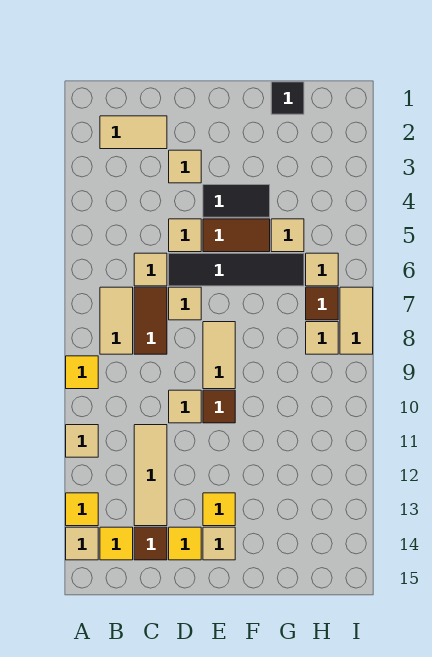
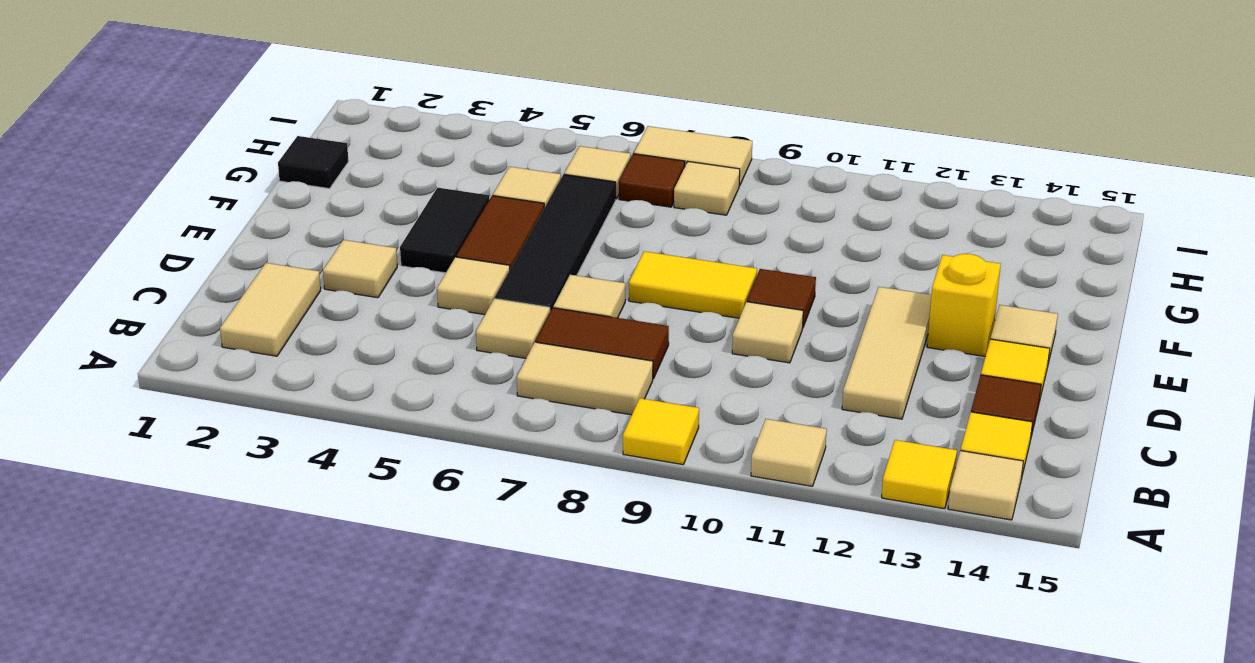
tan tile C11:C13 level 1 -> tan tile C12:E12 level 1
tan tile E8:E9 level 1 -> yellow tile E8:E9 level 1
yellow tile E13 level 1 -> yellow brick E13 level 1

